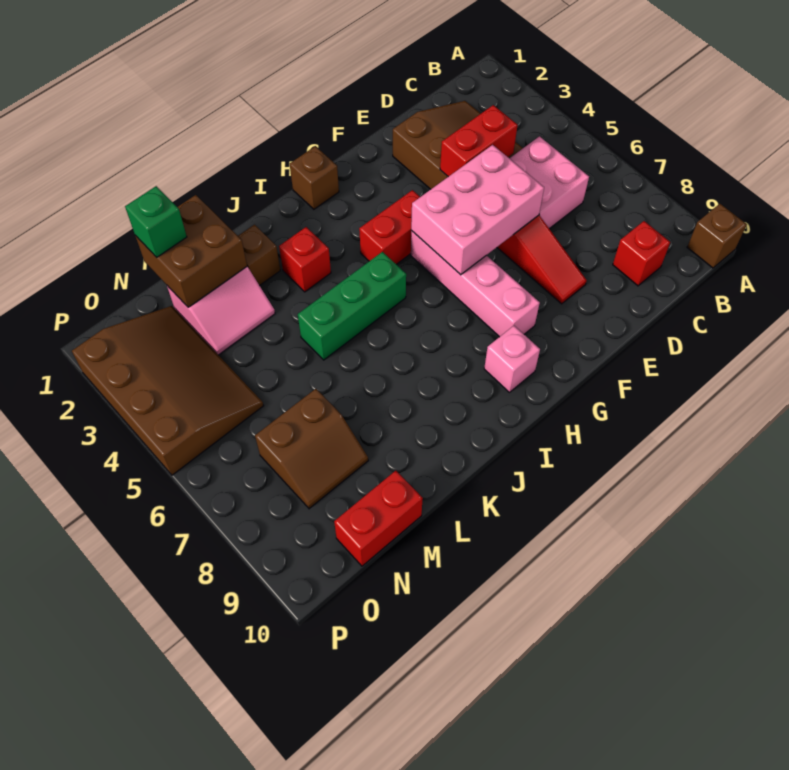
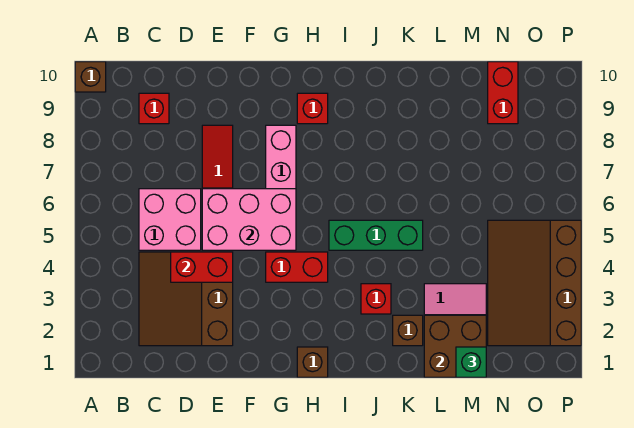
pink brick H9 level 1 -> red brick H9 level 1
brown slope M7:N8 level 1 top 7 -> none
red brick M10:N10 level 1 -> red brick N9:N10 level 1

